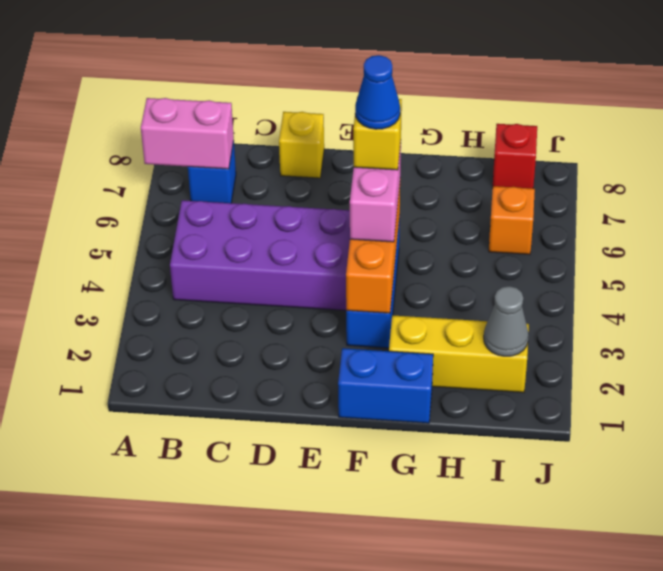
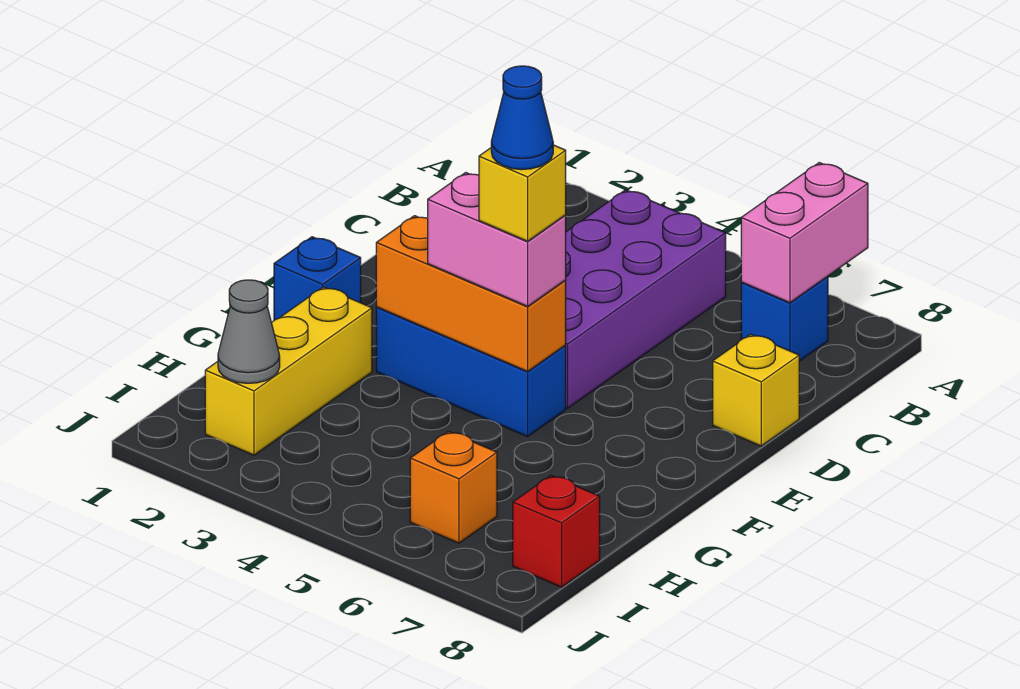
blue brick F1:G1 level 1 -> blue brick F1 level 1

